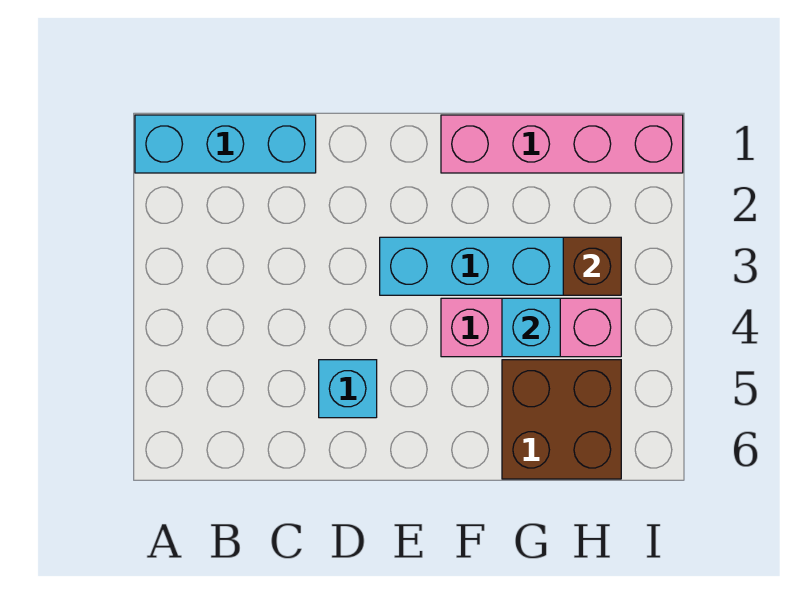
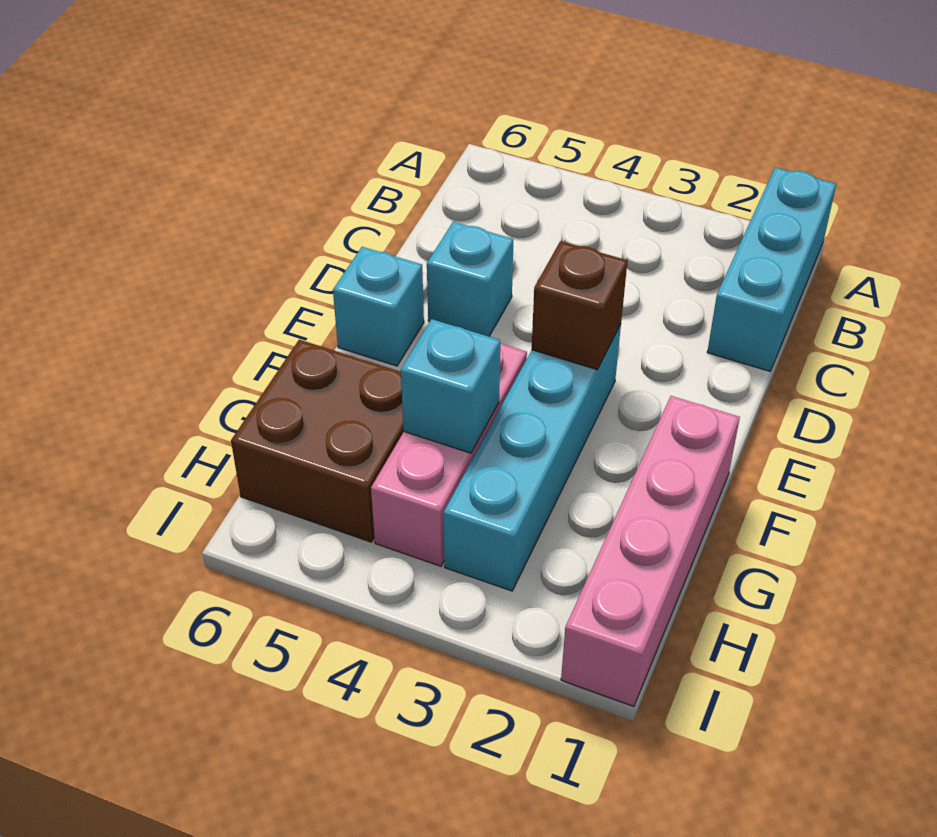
none -> cyan brick E6 level 1
brown brick H3 level 2 -> brown brick E3 level 2

